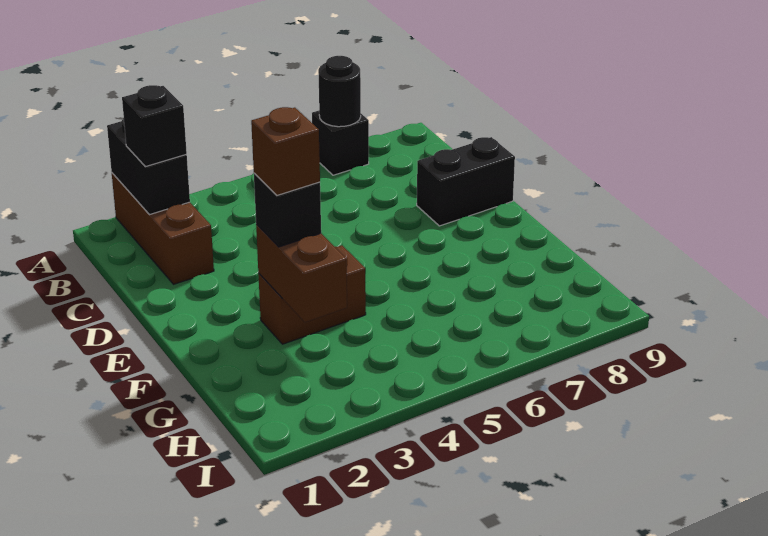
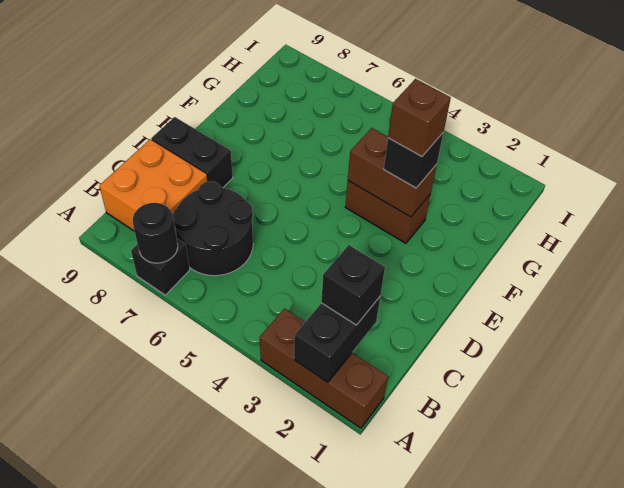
brown brick A2:C2 level 1 -> brown brick A1:A3 level 1
none -> black round brick B6:C7 level 1
none -> orange brick B8:C9 level 1
brown brick F3:G3 level 2 -> brown brick F3:F4 level 2

